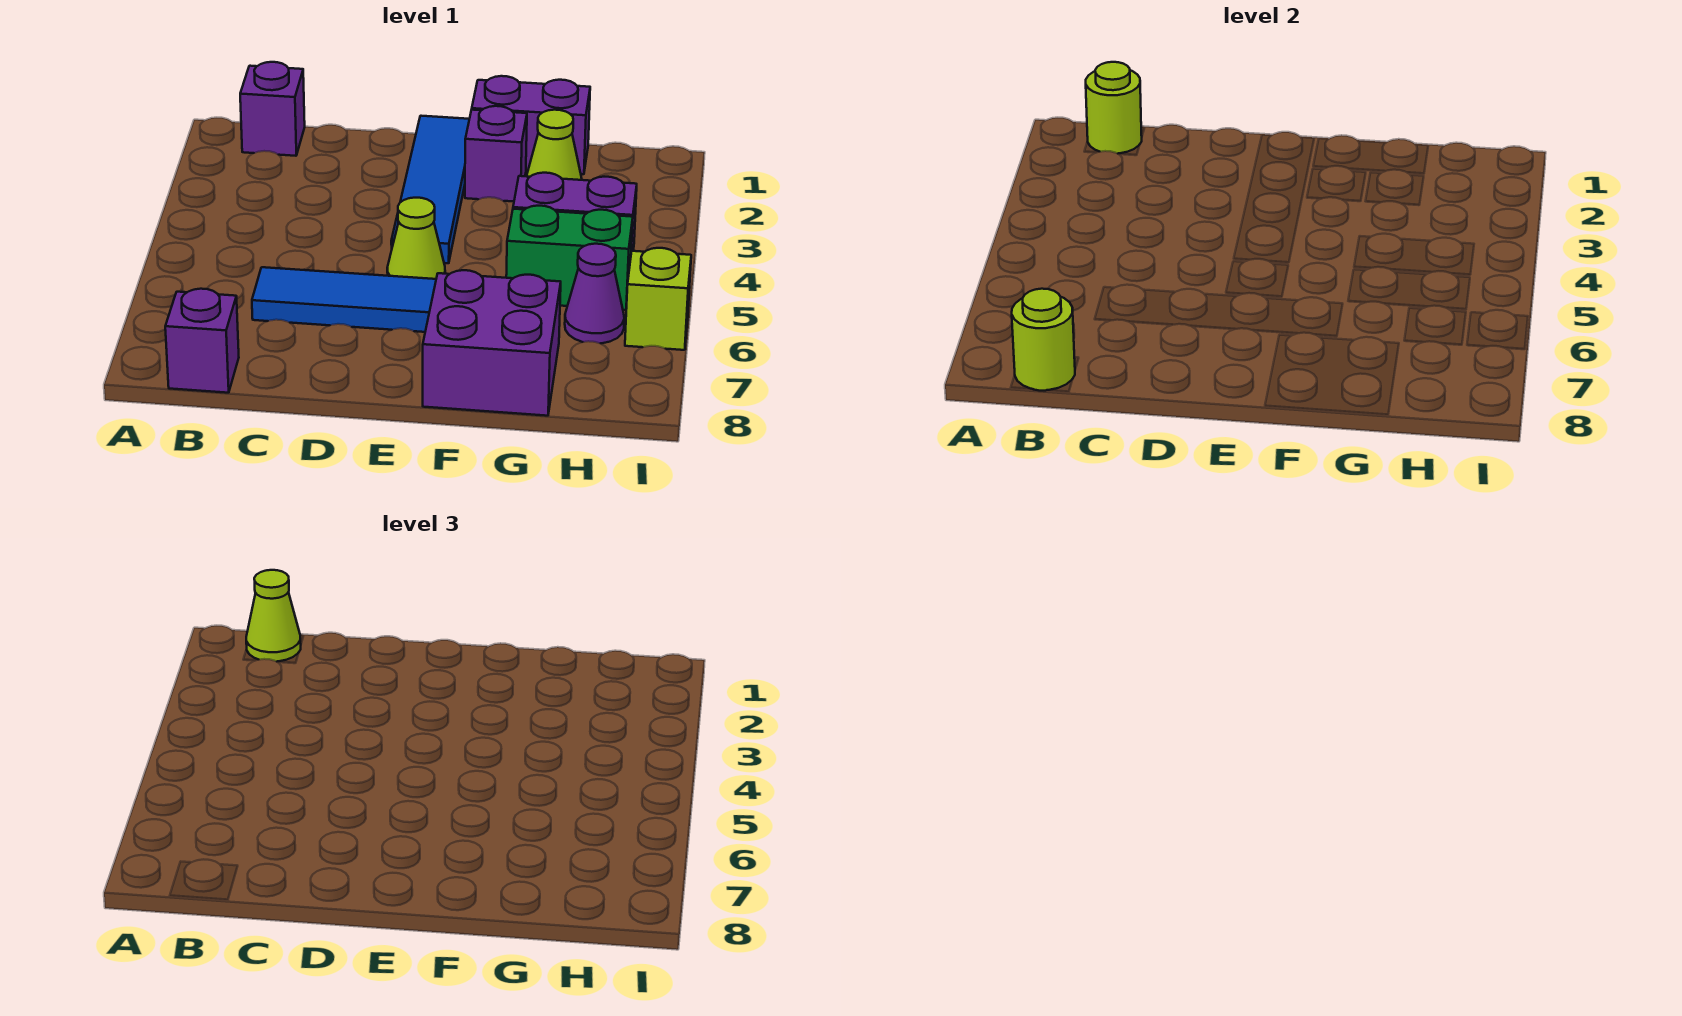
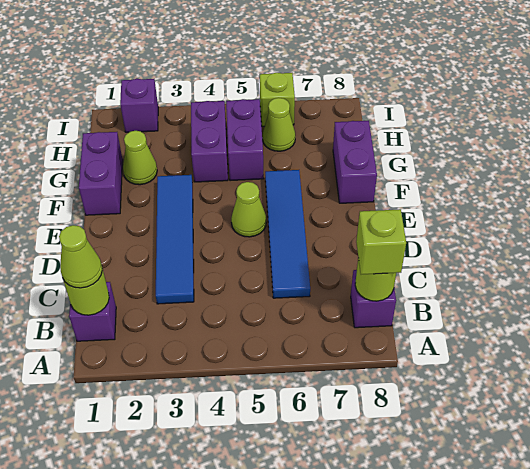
none -> lime brick B8 level 3
blue tile E1:E4 level 1 -> blue tile C3:F3 level 1
purple brick F2 level 1 -> purple brick I2 level 1
purple brick F7:G8 level 1 -> purple brick F8:G8 level 1
green brick G5:H5 level 1 -> purple brick G5:H5 level 1
purple cone H6 level 1 -> lime cone H6 level 1

